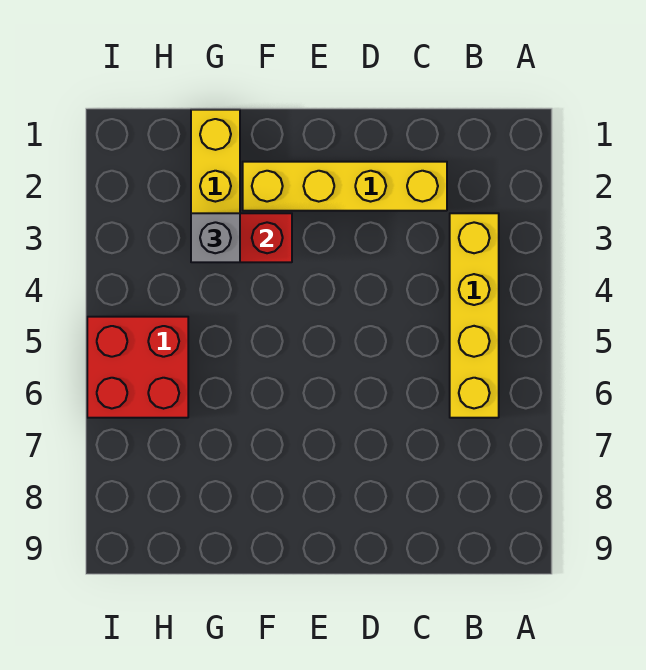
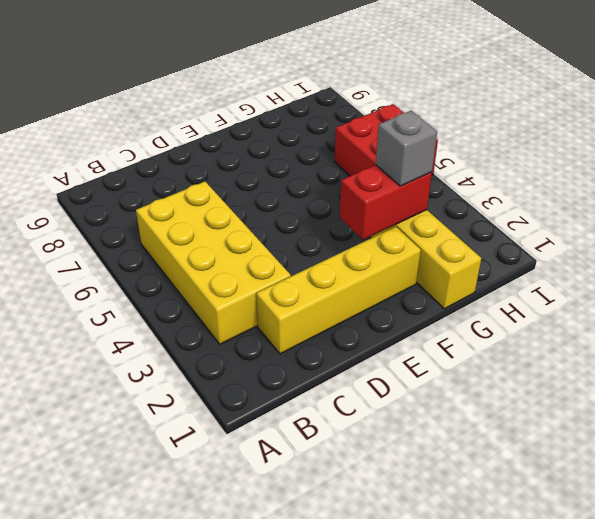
yellow brick B3:B6 level 1 -> yellow brick B3:C6 level 1

